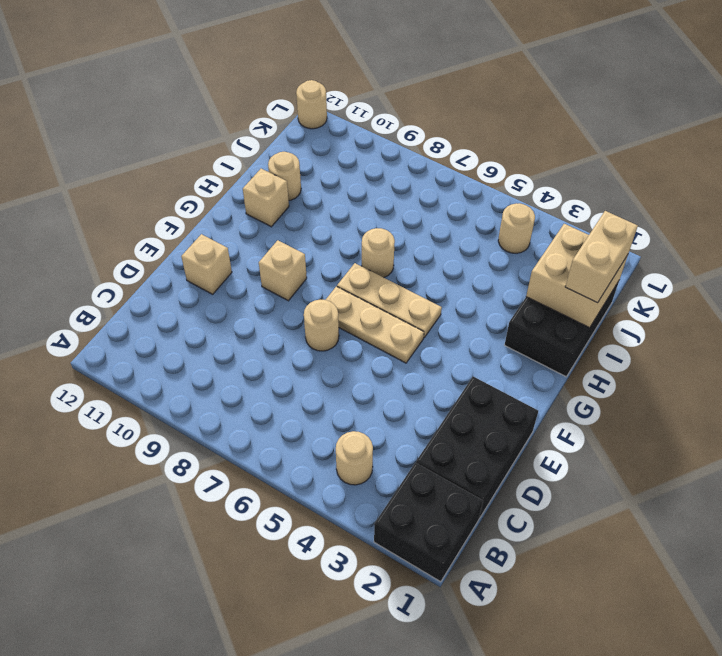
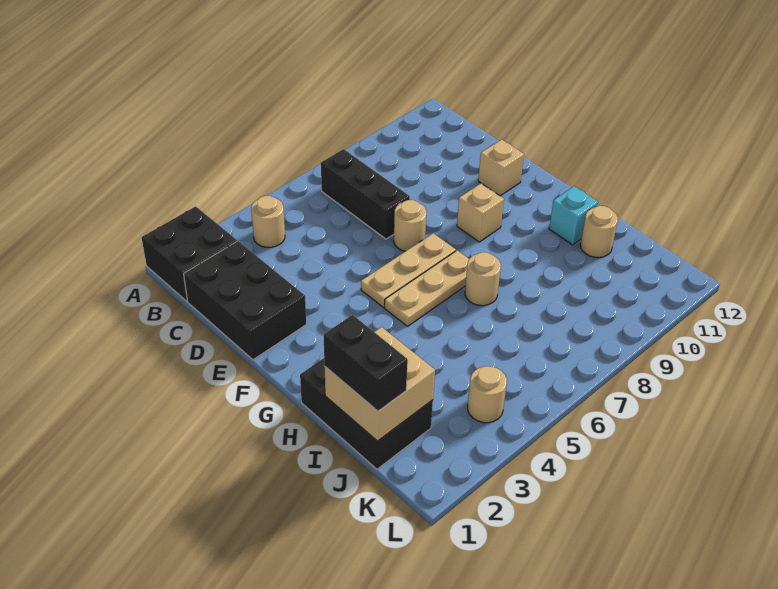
none -> black brick B7:D7 level 1
tan brick H11 level 1 -> cyan brick H11 level 1
tan brick I1:J1 level 3 -> black brick I1:J1 level 3
tan round brick L12 level 1 -> none

